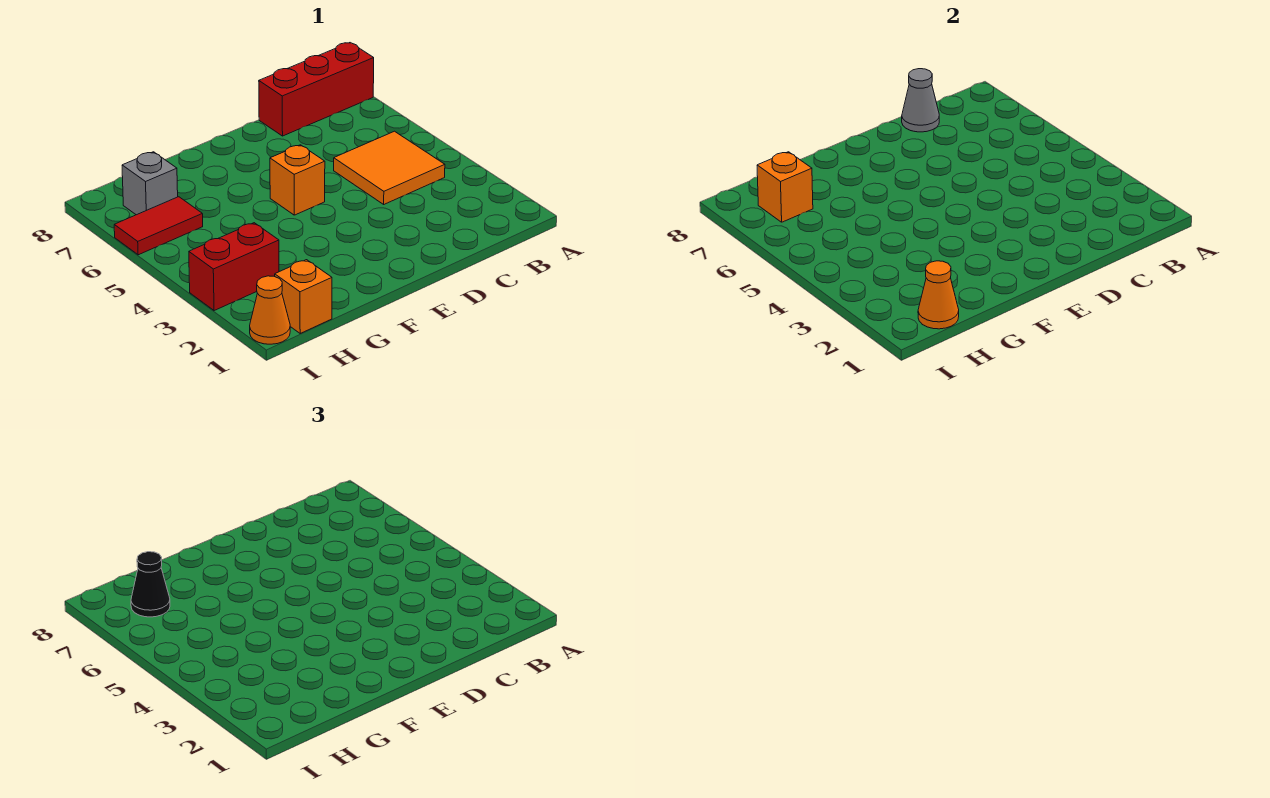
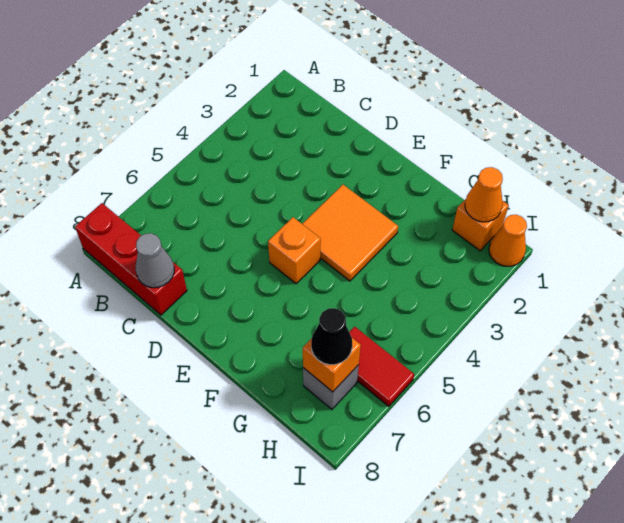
orange tile B4:C5 level 1 -> orange tile E3:F4 level 1
red brick H3:I3 level 1 -> none

